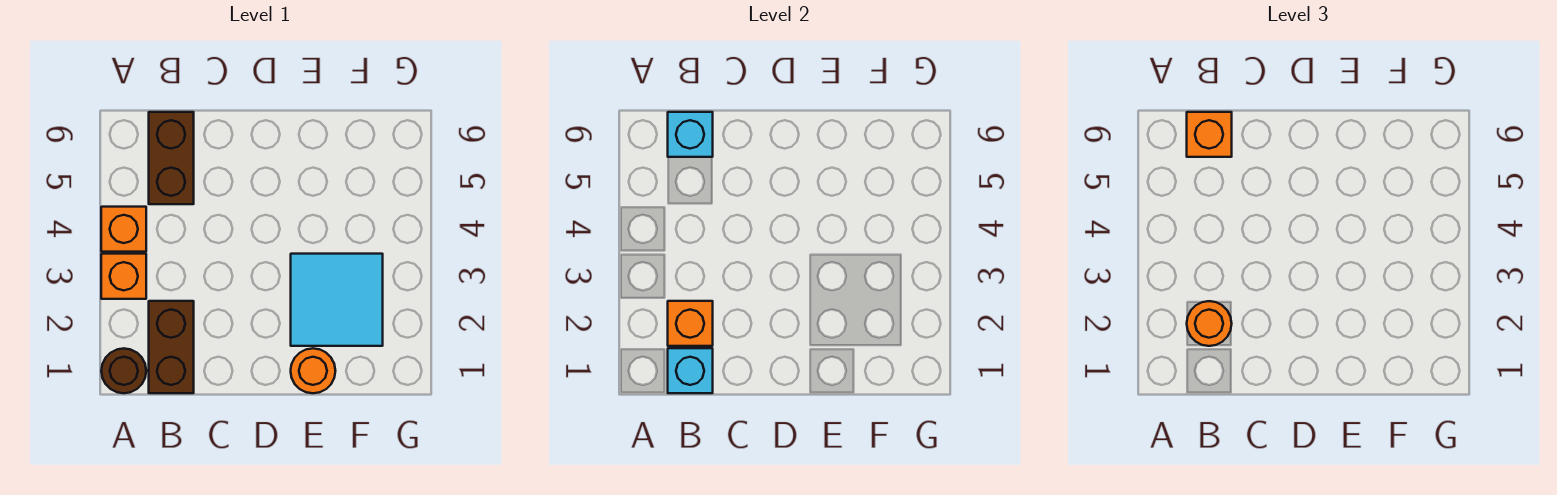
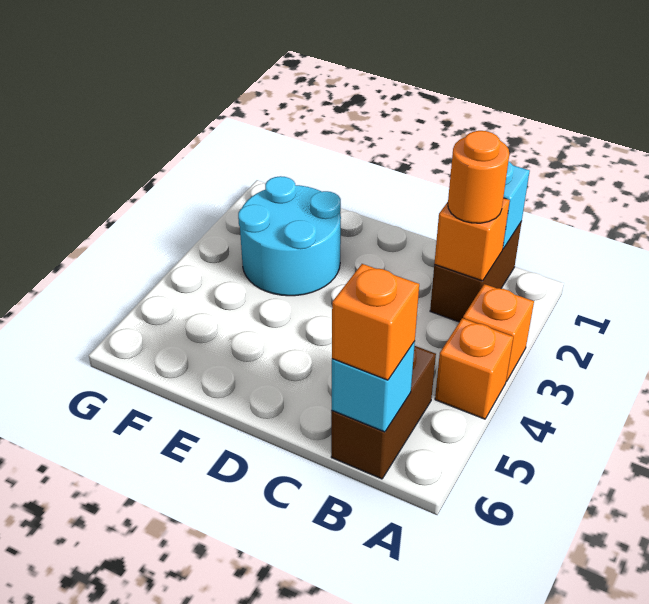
brown round brick A1 level 1 -> none
orange round brick E1 level 1 -> none
cyan tile E2:F3 level 1 -> cyan round brick E2:F3 level 1

